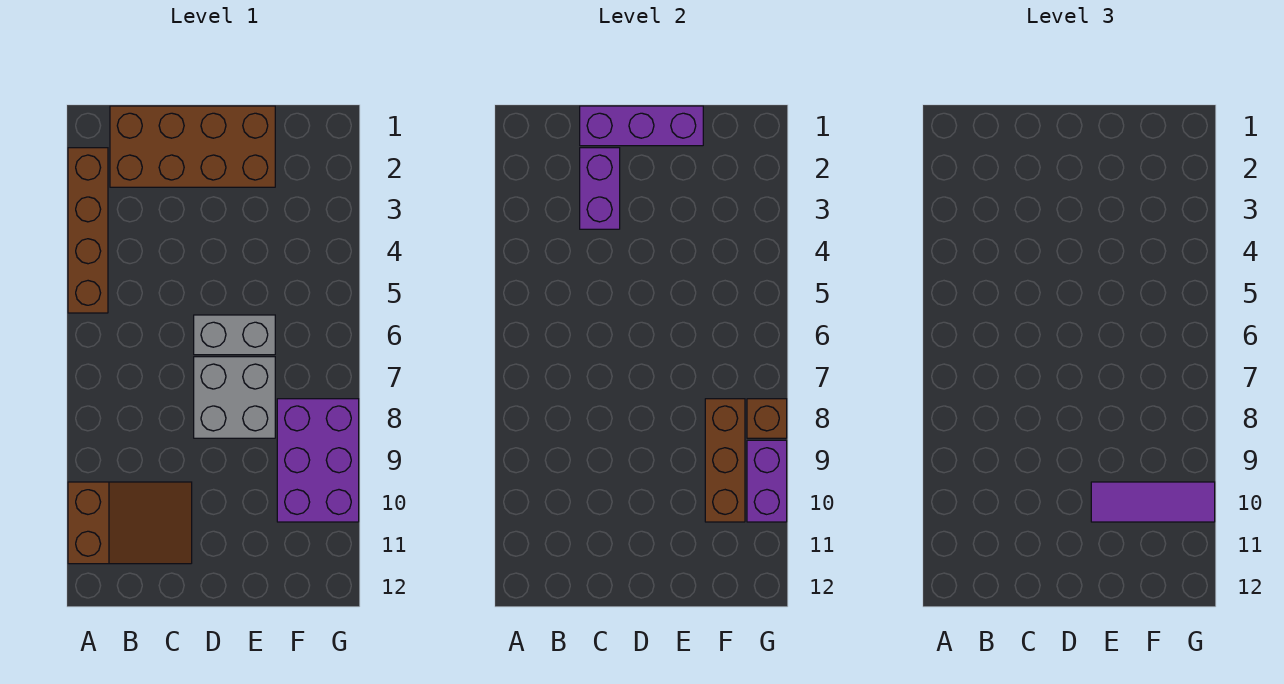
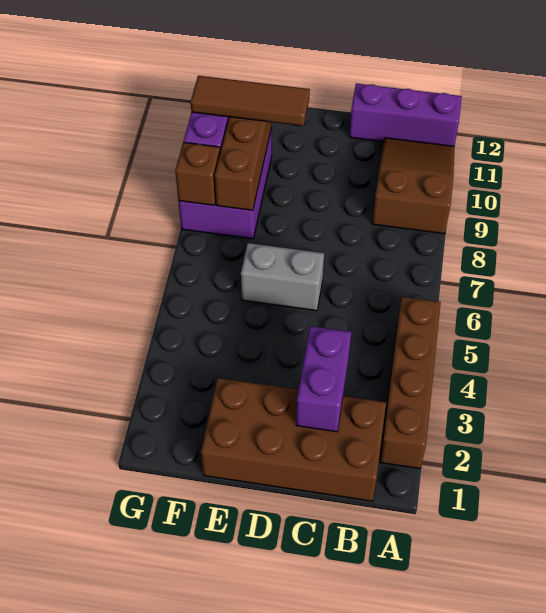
brown slope A10:C11 level 1 top A -> brown slope A9:B11 level 1 top 9
purple brick C1:E1 level 2 -> purple brick A12:C12 level 1
grey brick D7:E8 level 1 -> none
purple tile E10:G10 level 3 -> brown tile E10:G10 level 3

